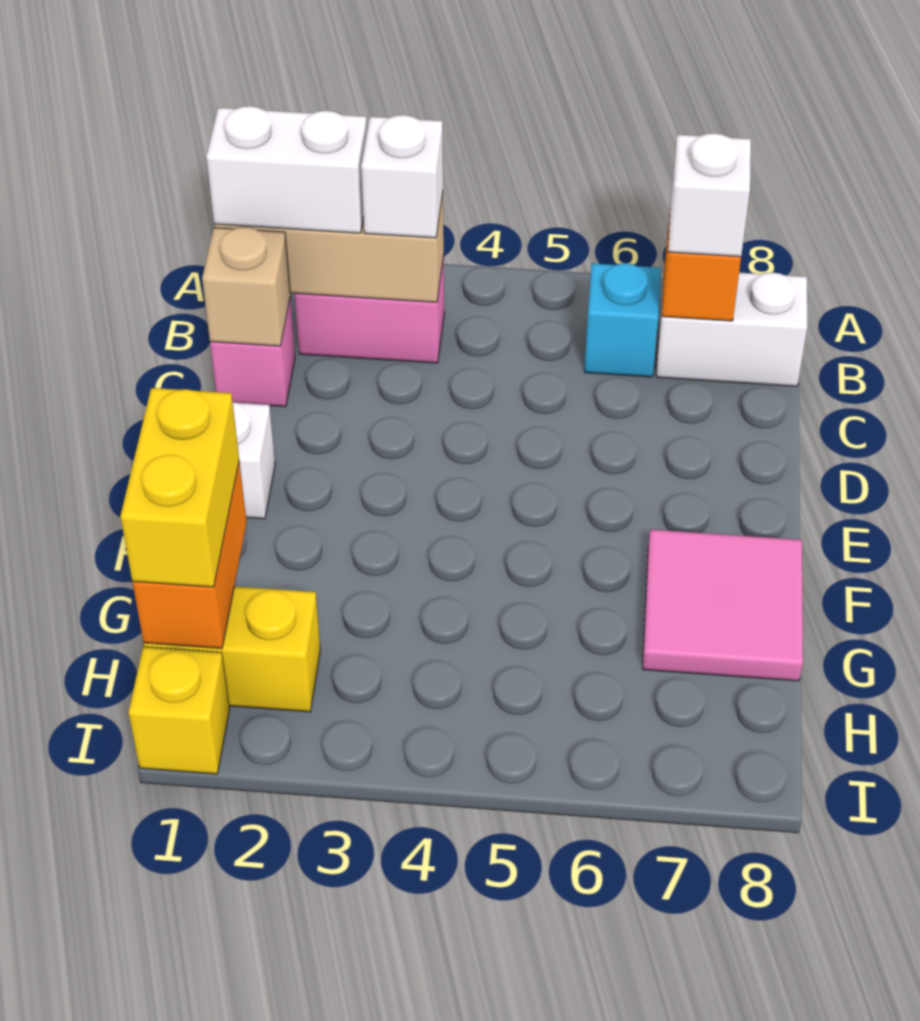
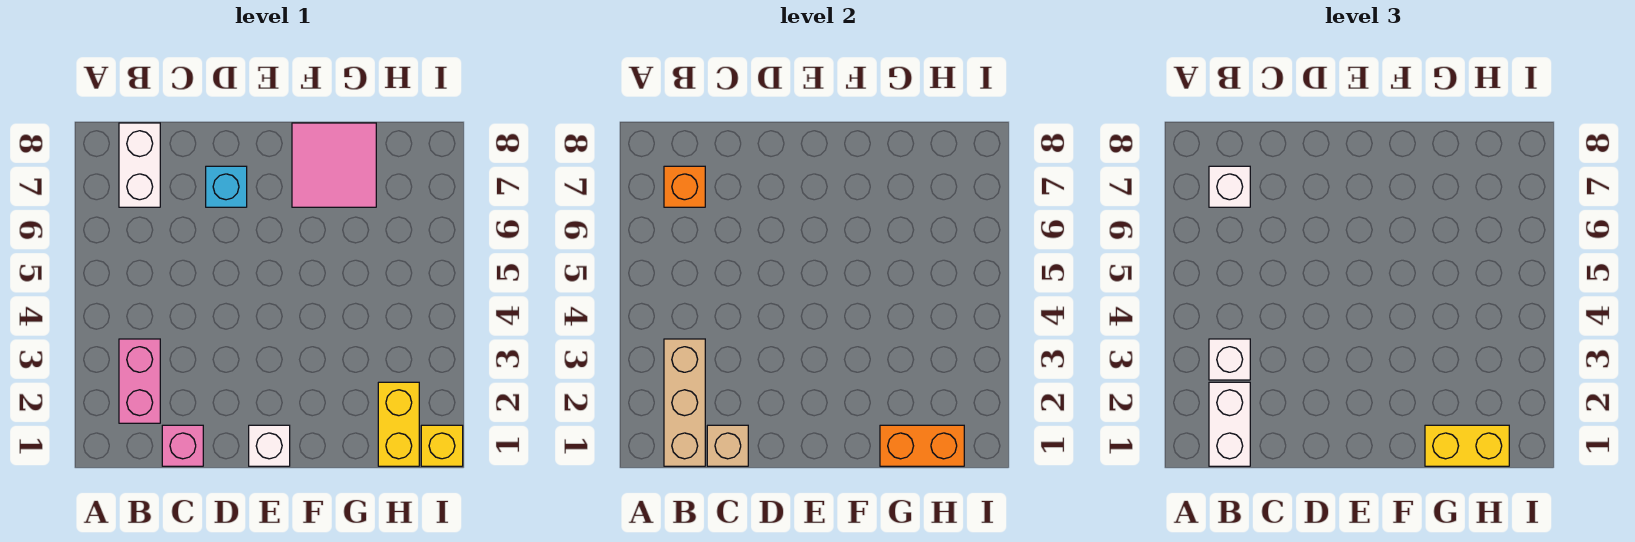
cyan brick B6 level 1 -> cyan brick D7 level 1

